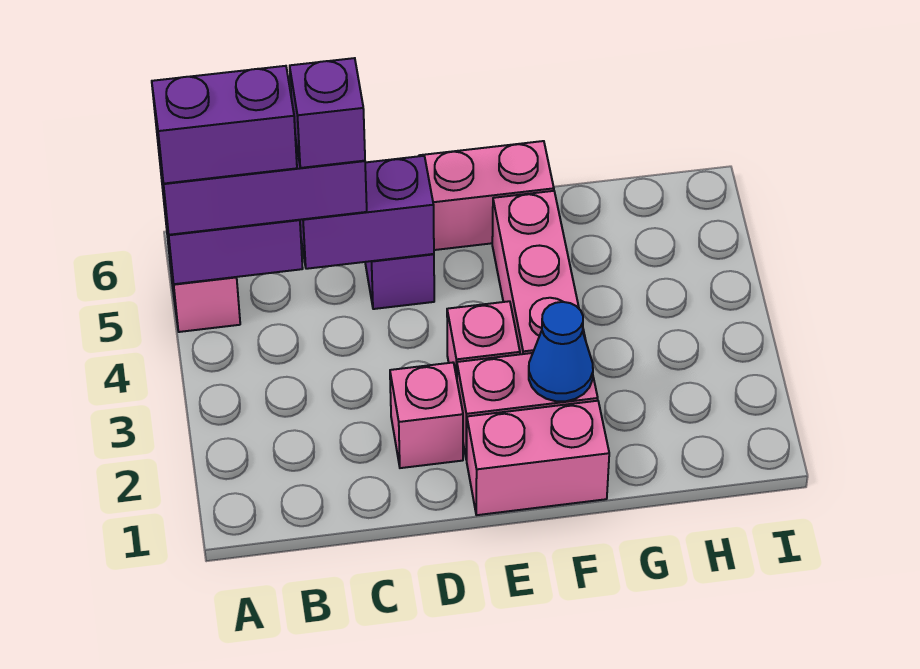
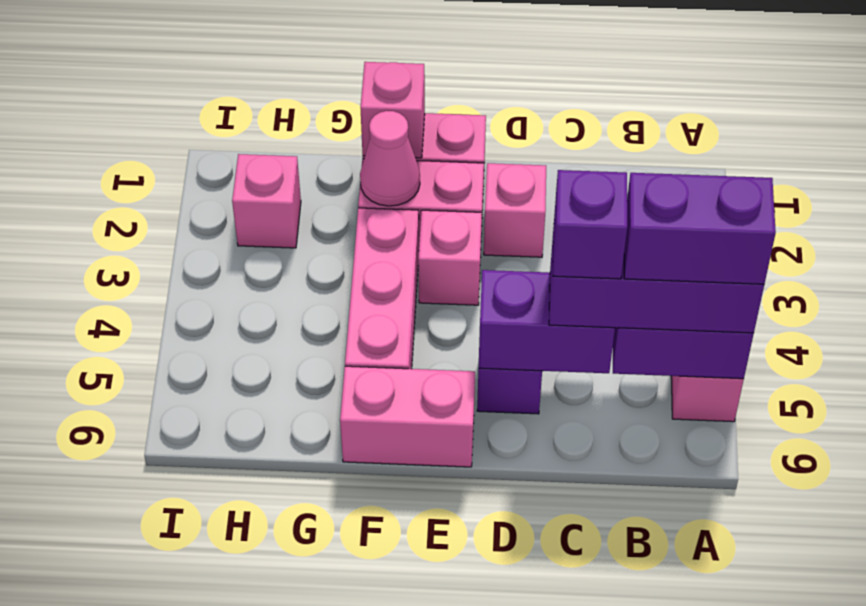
none -> pink brick F1 level 2
blue cone F2 level 2 -> pink cone F2 level 2
none -> pink brick H2 level 1

